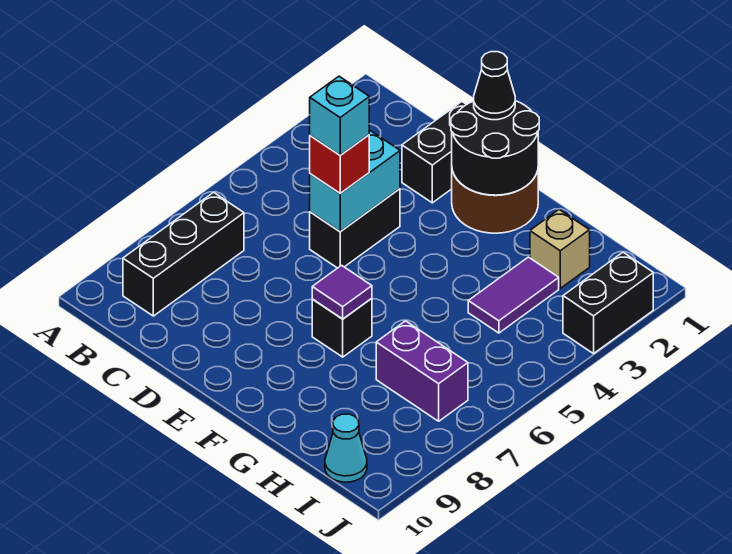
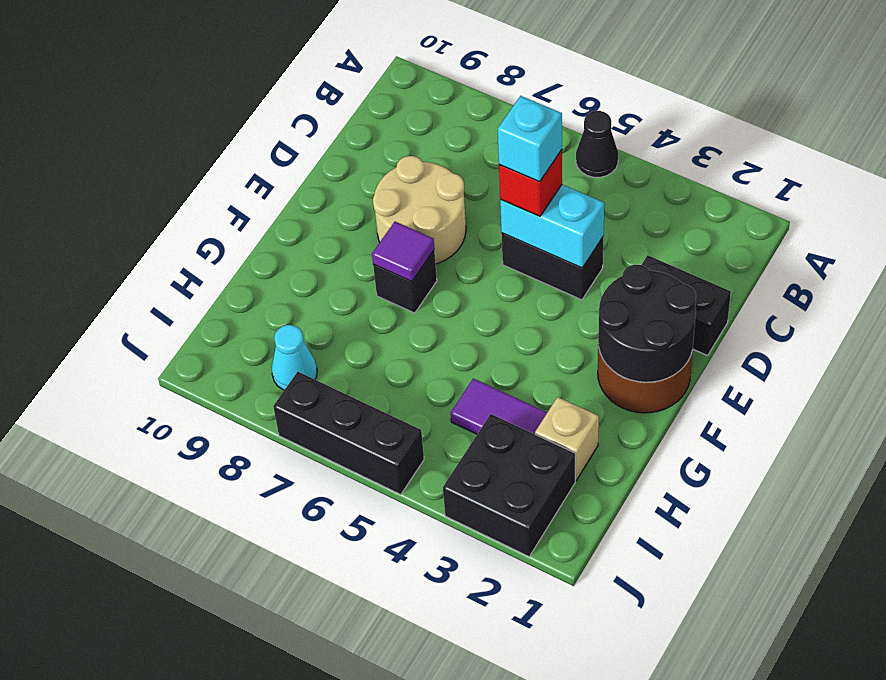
black brick B7:B9 level 1 -> black brick J5:J7 level 1
none -> tan round brick D7:E8 level 1
black cone E1 level 3 -> black cone A5 level 1
purple brick H7:I7 level 1 -> none
cyan cone I10 level 1 -> cyan cone I8 level 1
black brick J2:J3 level 1 -> black brick I2:J3 level 1

